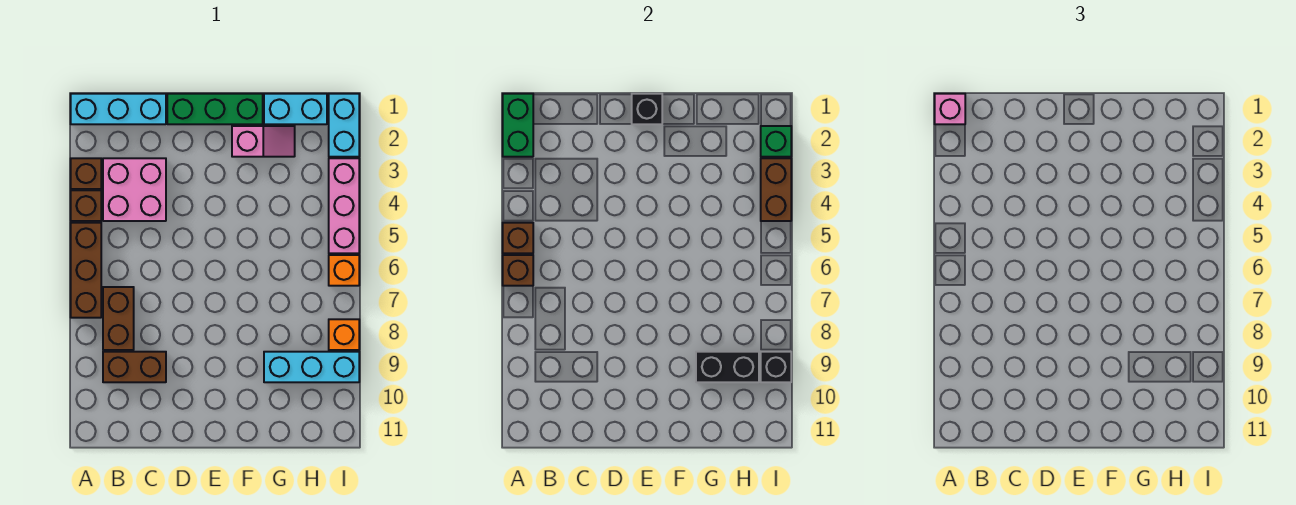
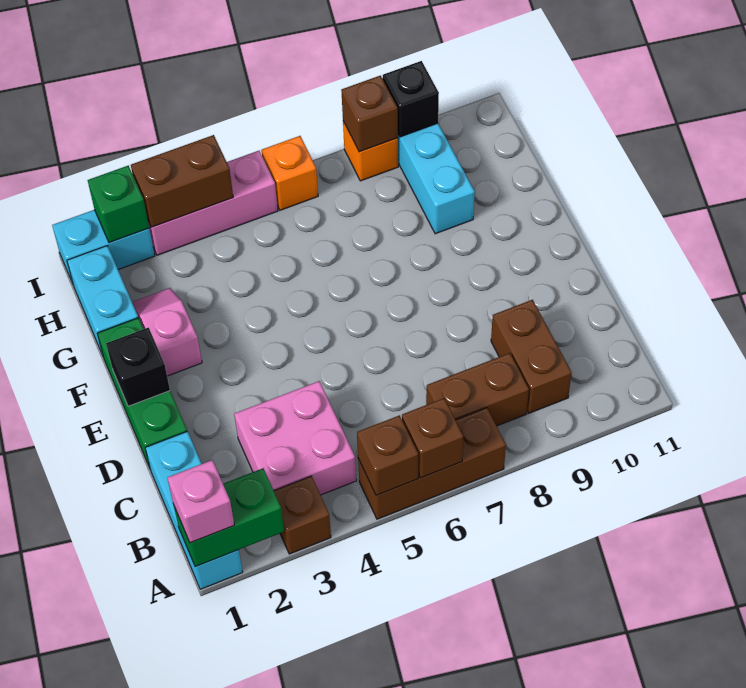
brown brick A4 level 1 -> brown brick I8 level 2
black brick G9:H9 level 2 -> none

